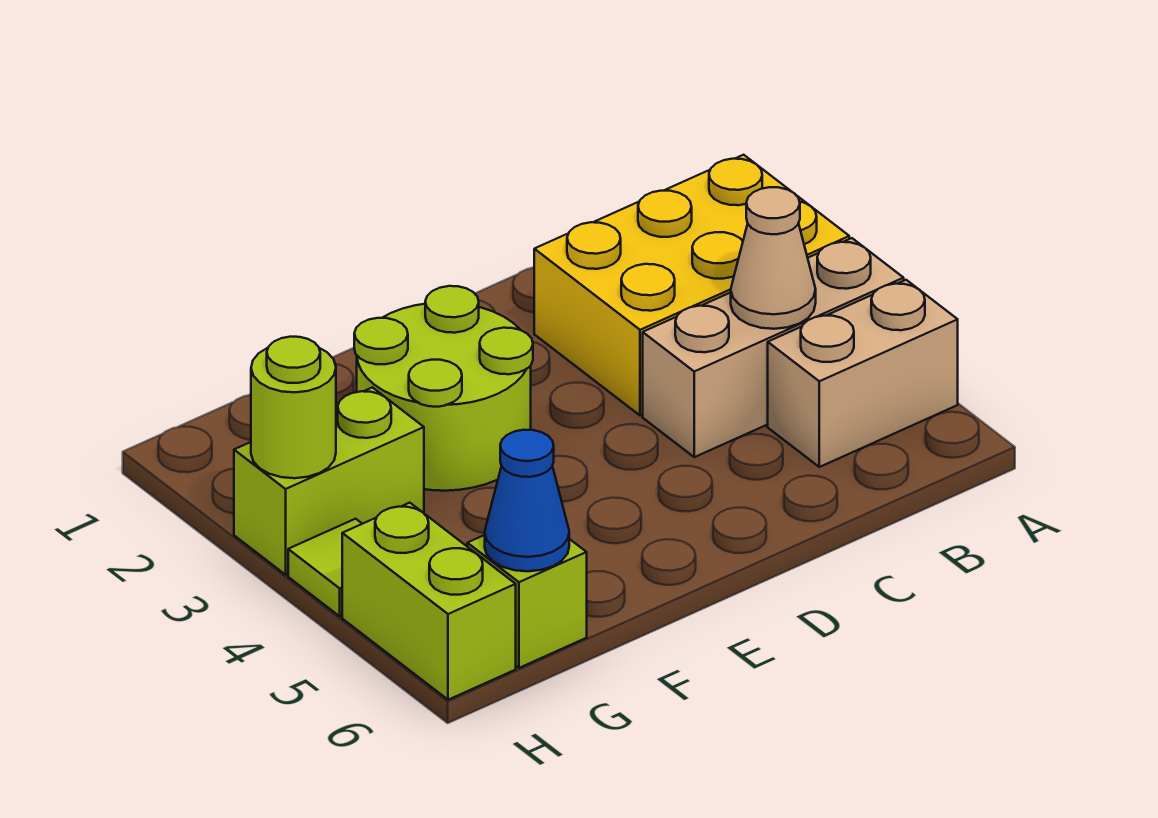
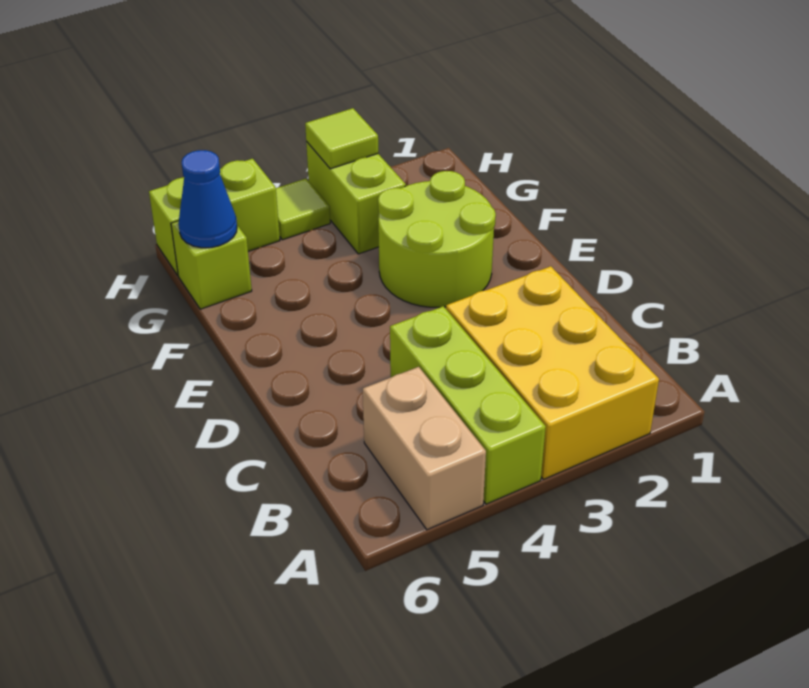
tan brick A4:C4 level 1 -> lime brick A4:C4 level 1
tan cone B4 level 2 -> none
lime round brick H3 level 2 -> lime tile H3 level 2

